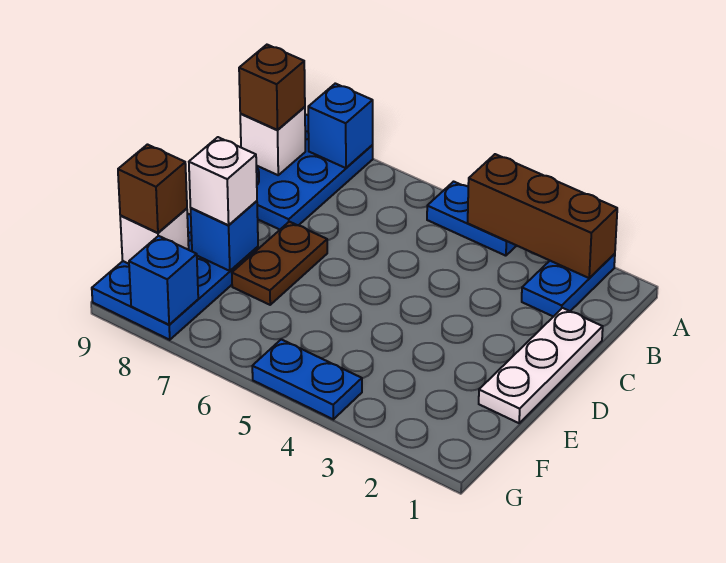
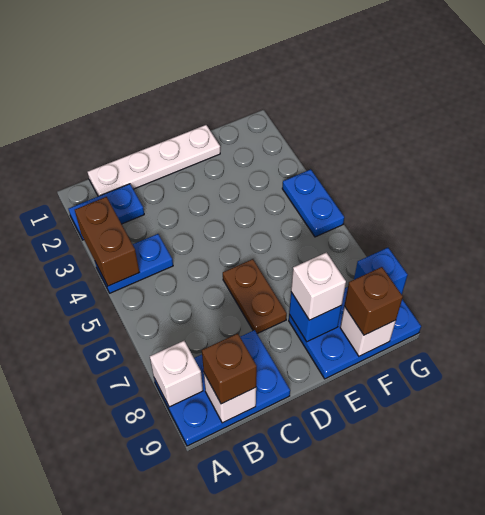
brown brick A2:A4 level 2 -> brown brick A3:A4 level 2
blue plate A4:A5 level 1 -> blue plate A4:B4 level 1
blue brick A8 level 2 -> white brick A8 level 2
white plate C1:E1 level 1 -> white plate B1:E1 level 1
brown plate D7:E7 level 1 -> brown plate D6:D7 level 1

